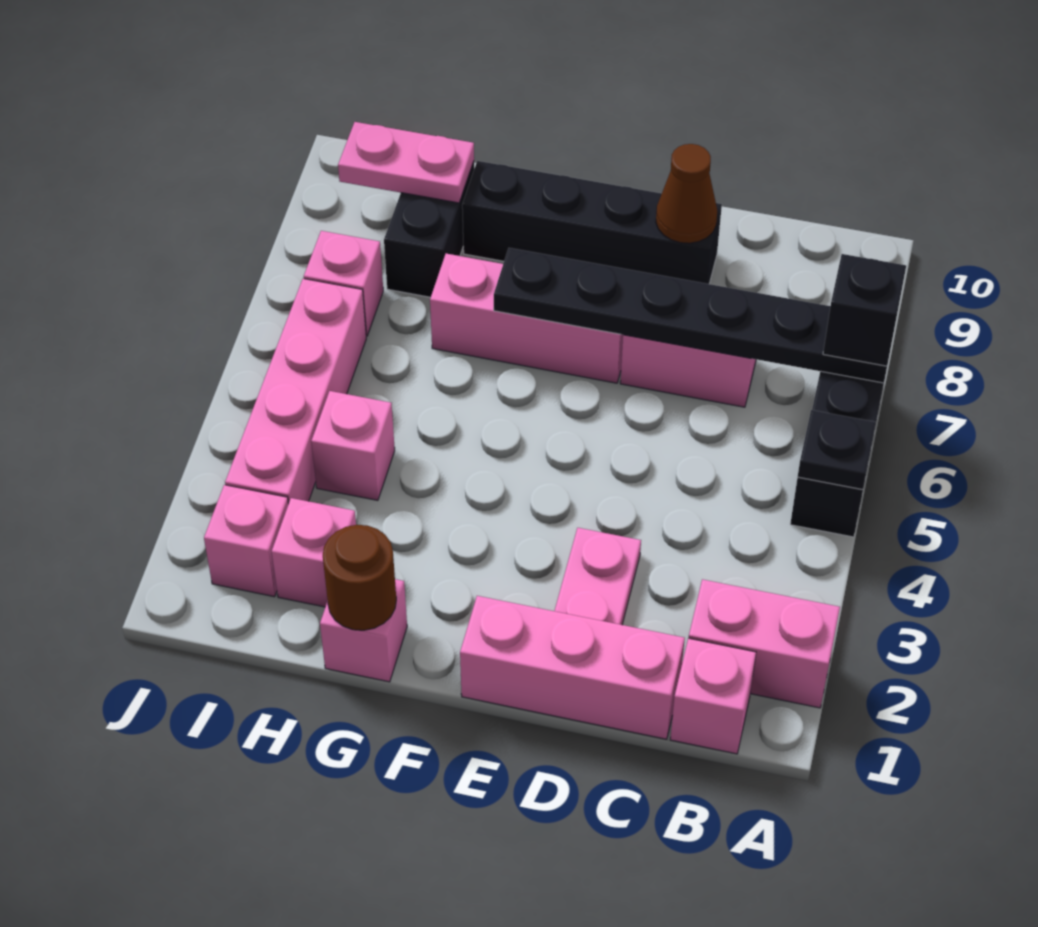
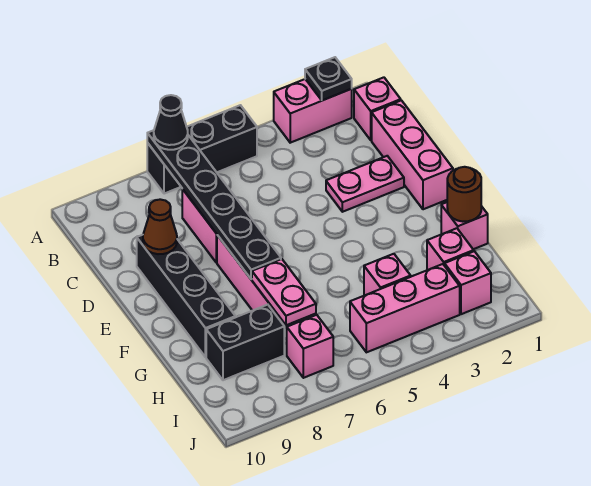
pink brick A2:B2 level 1 -> pink brick A2:A3 level 1
black plate A5 level 2 -> black plate A2 level 2
black brick A7 level 3 -> black cone A7 level 3
pink plate H9:I9 level 2 -> pink plate G7:H7 level 2
pink brick I3:I6 level 1 -> pink brick I3:I5 level 1

